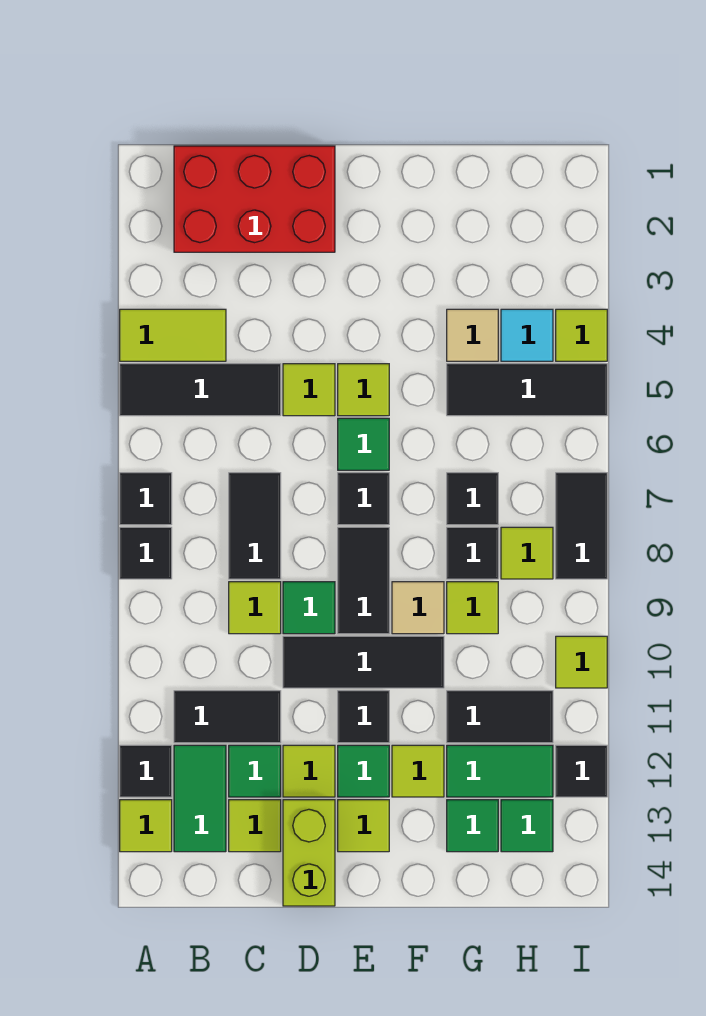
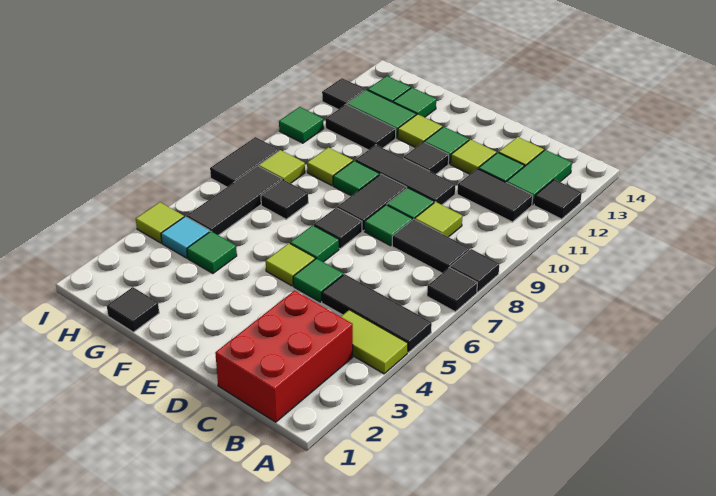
lime tile A13 level 1 -> none
red brick B1:D2 level 1 -> red brick B1:C3 level 1
black tile C7:C8 level 1 -> black tile B8:C8 level 1
lime tile D5 level 1 -> green tile D5 level 1
none -> green tile D8 level 1
lime brick D13:D14 level 1 -> none
lime tile E13 level 1 -> none
tan tile F9 level 1 -> green tile F9 level 1
tan tile G4 level 1 -> green tile G4 level 1
black tile G5:I5 level 1 -> black tile H5:H7 level 1
black tile G8 level 1 -> black tile G1 level 1
lime tile I10 level 1 -> green tile I10 level 1

